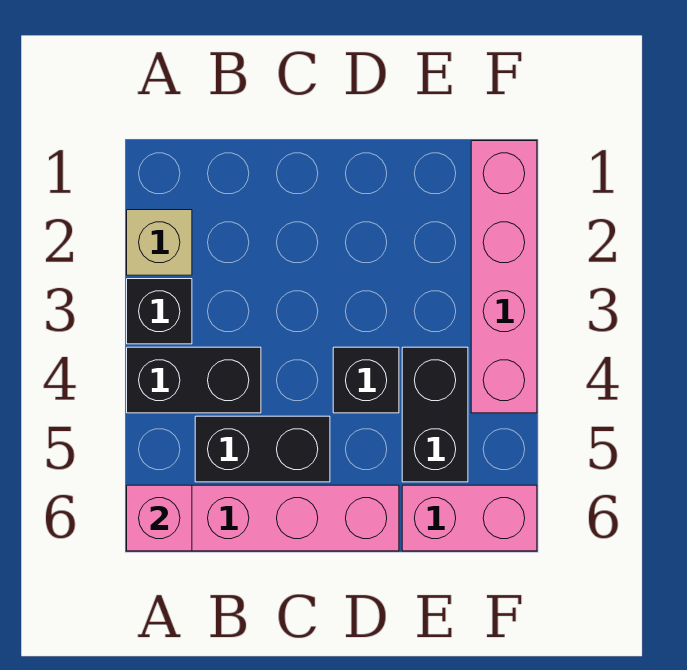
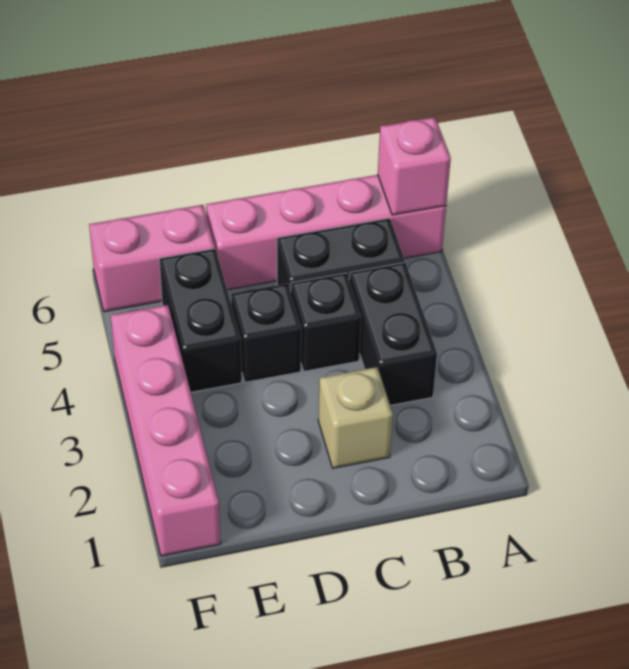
tan brick A2 level 1 -> tan brick C2 level 1
black brick A3 level 1 -> black brick C4 level 1
black brick A4:B4 level 1 -> black brick B3:B4 level 1

